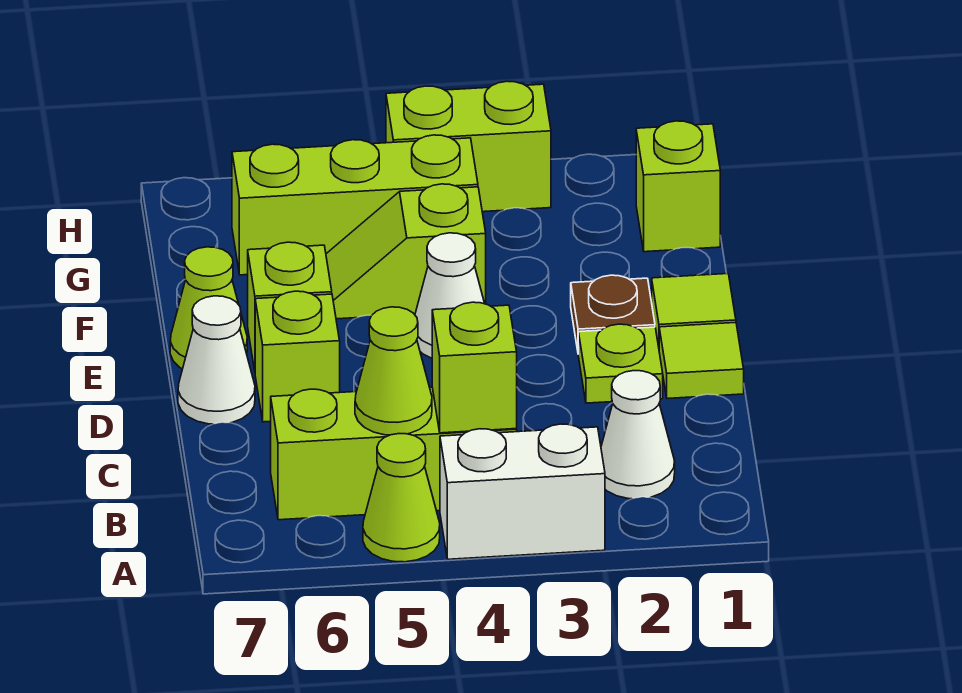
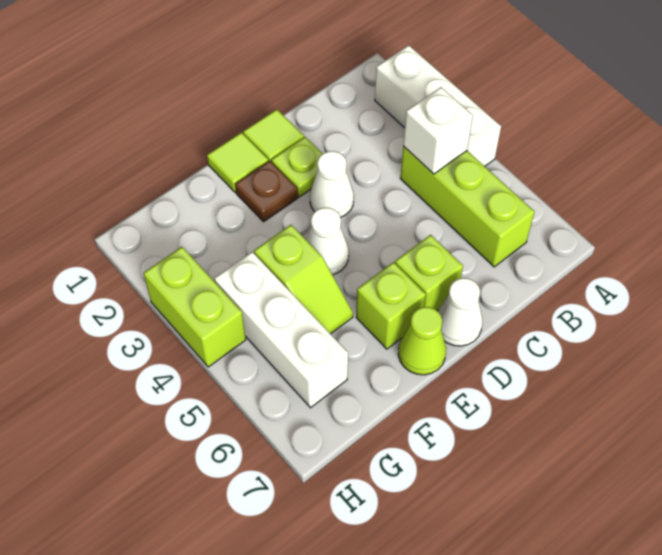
white brick A3:A4 level 1 -> white brick A2:A4 level 1
lime cone A5 level 1 -> none
white cone B2 level 1 -> white cone D3 level 1
lime brick B4 level 2 -> white brick B4 level 2
lime cone B5 level 2 -> none
lime brick G1 level 1 -> none
lime brick G4:G6 level 1 -> white brick G4:G6 level 1

